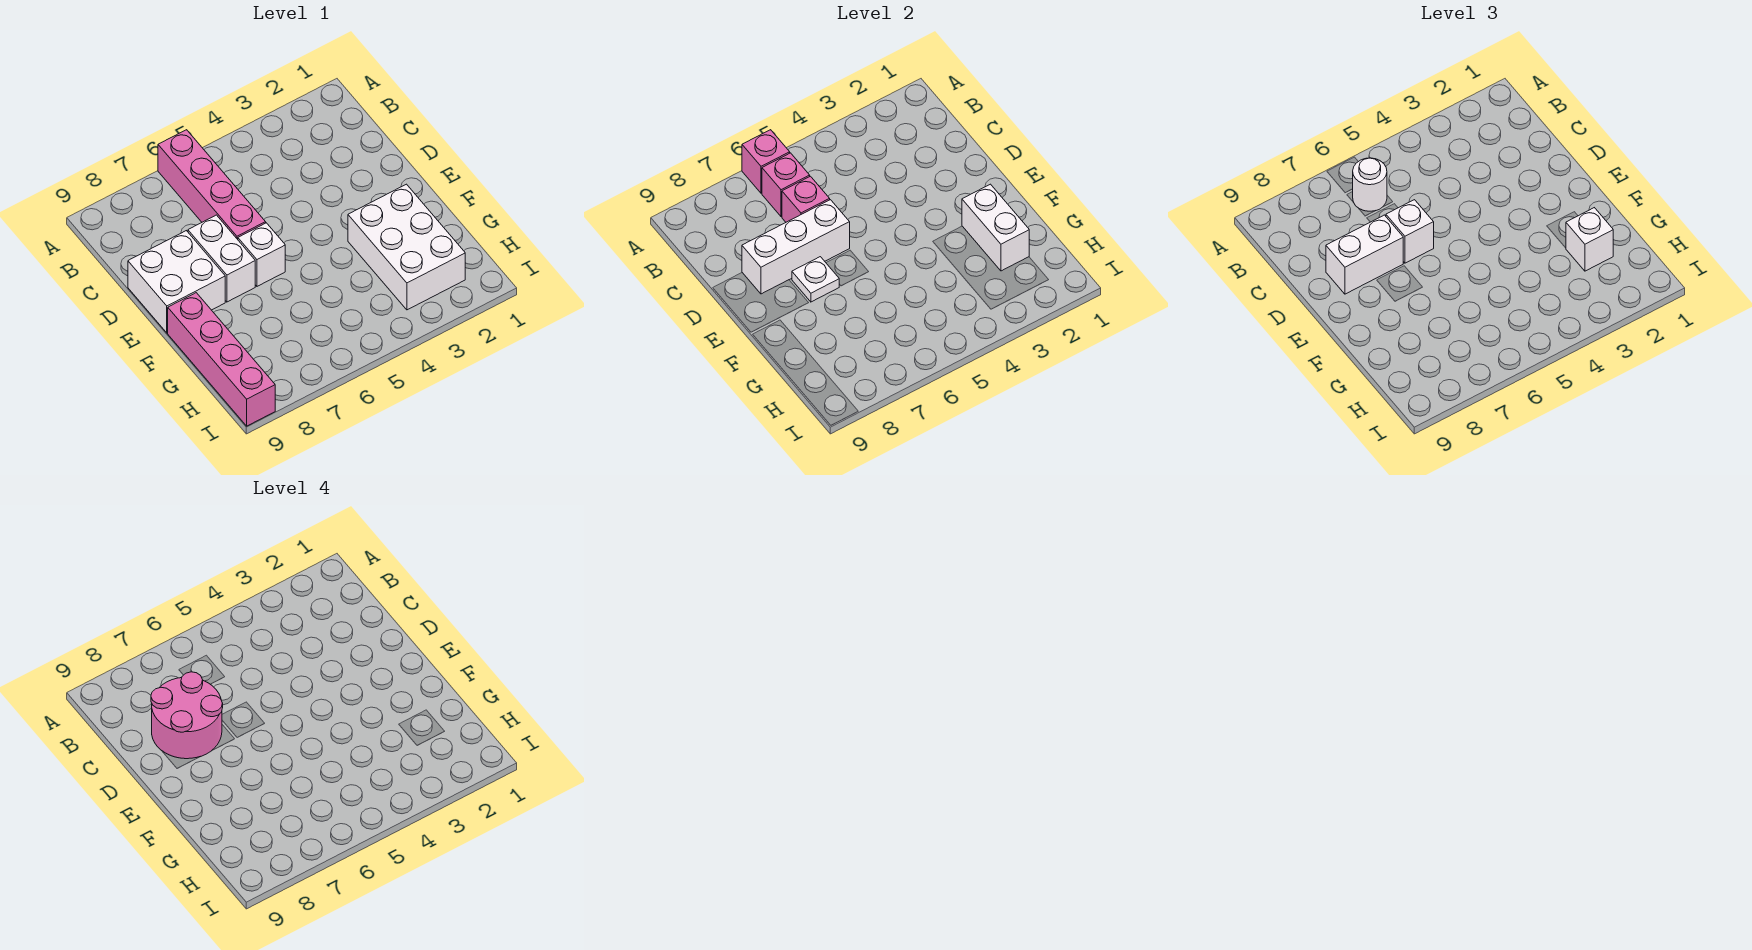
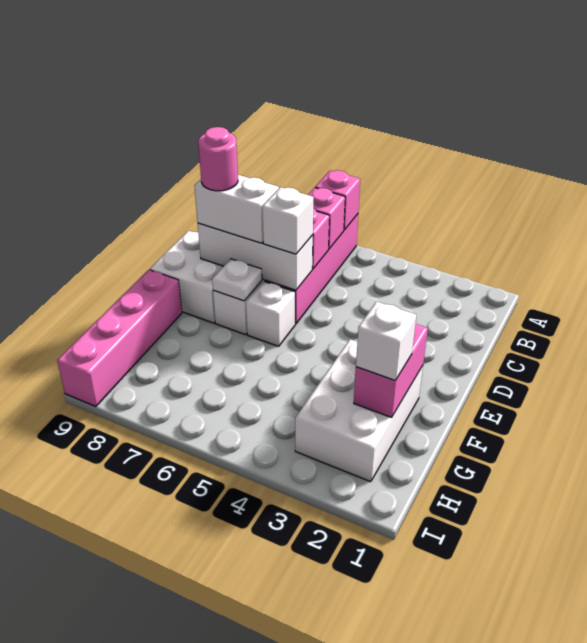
white round brick B6 level 3 -> none
pink round brick C7:D8 level 4 -> pink round brick D8 level 4
white brick F2:G2 level 2 -> pink brick F2:G2 level 2

